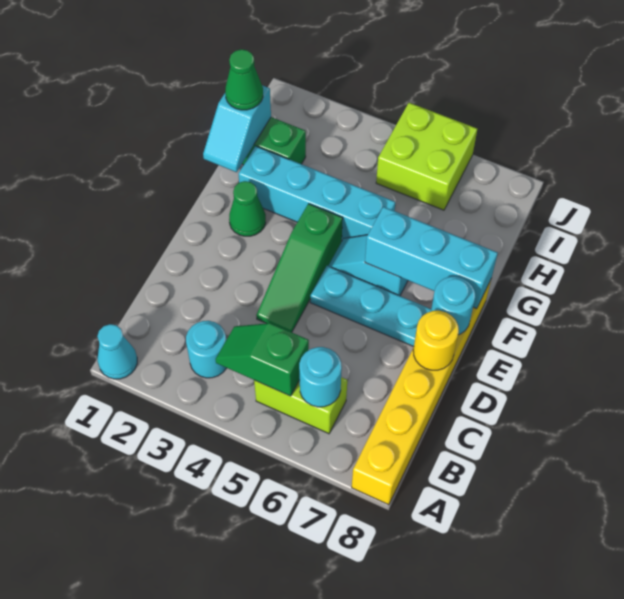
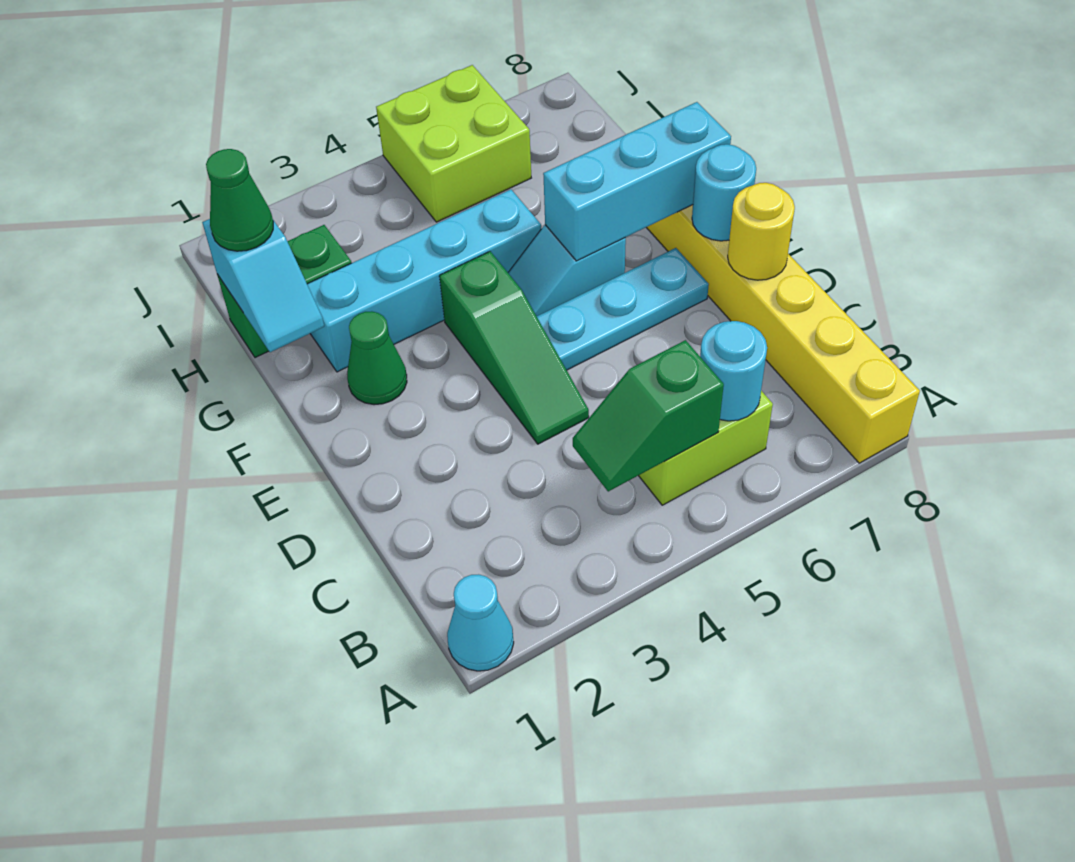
cyan round brick B3 level 1 -> none

